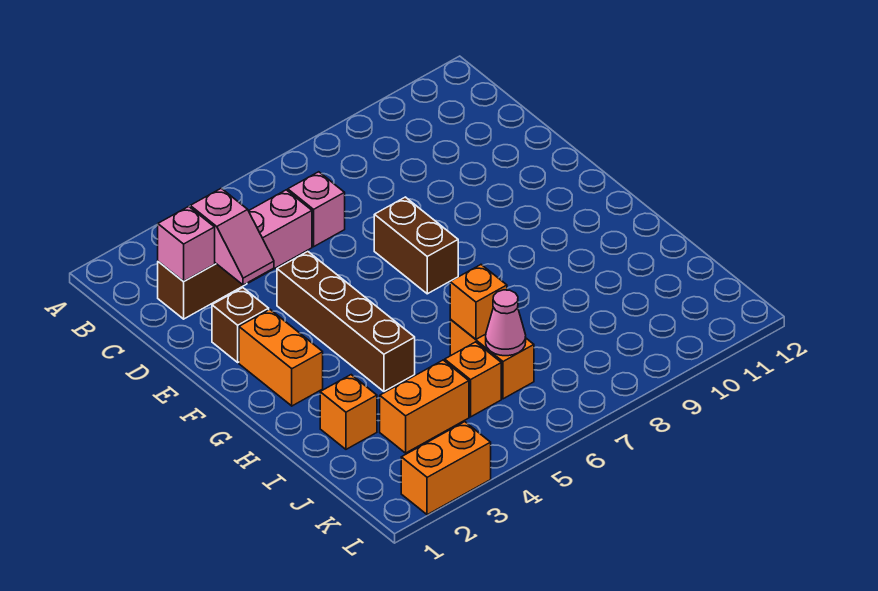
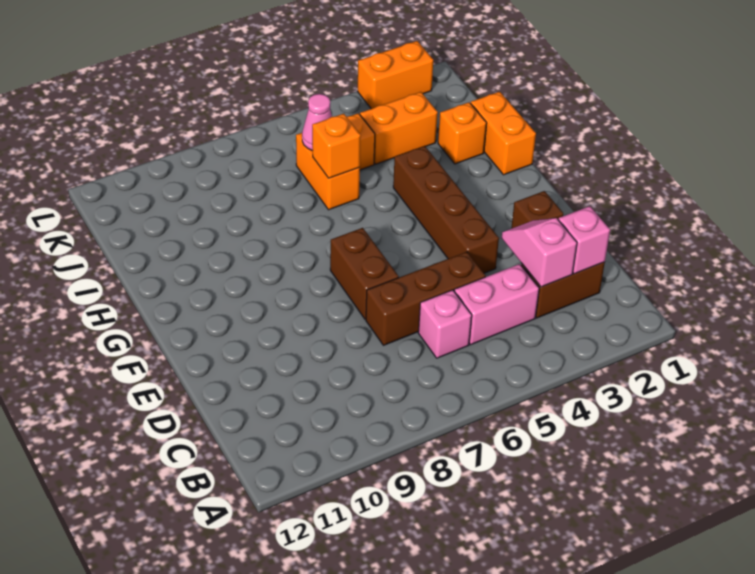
none -> brown brick D5:D7 level 1
orange brick F2:G2 level 1 -> orange brick H1:I1 level 1

